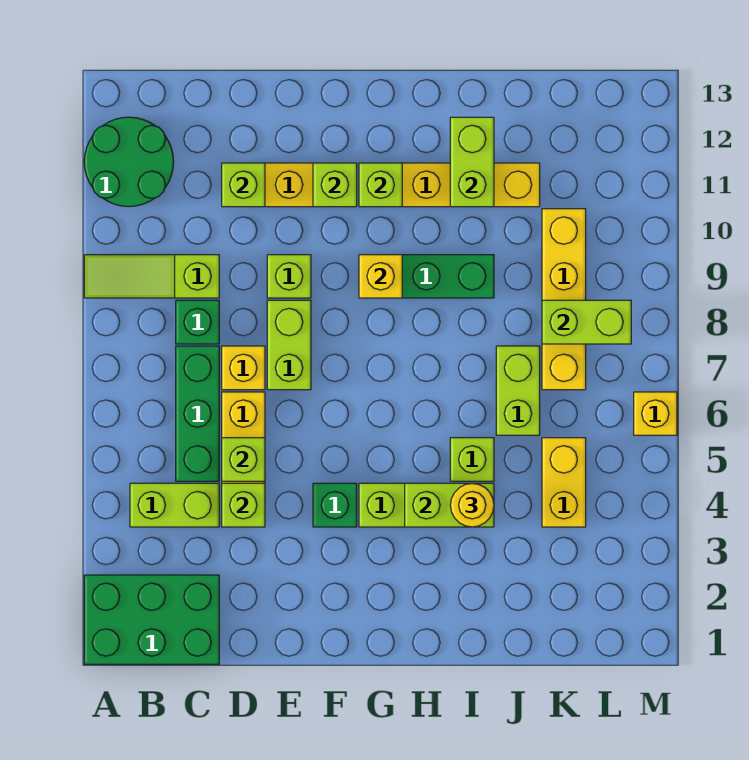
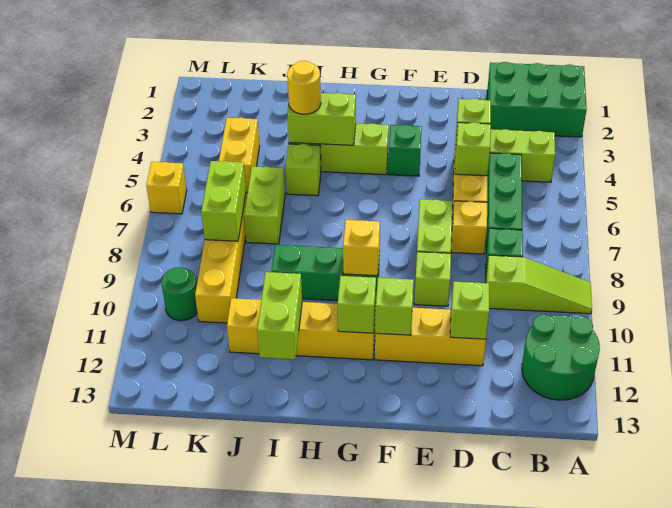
lime brick K8:L8 level 2 -> lime brick K7:K8 level 2
none -> green round brick L10 level 1

